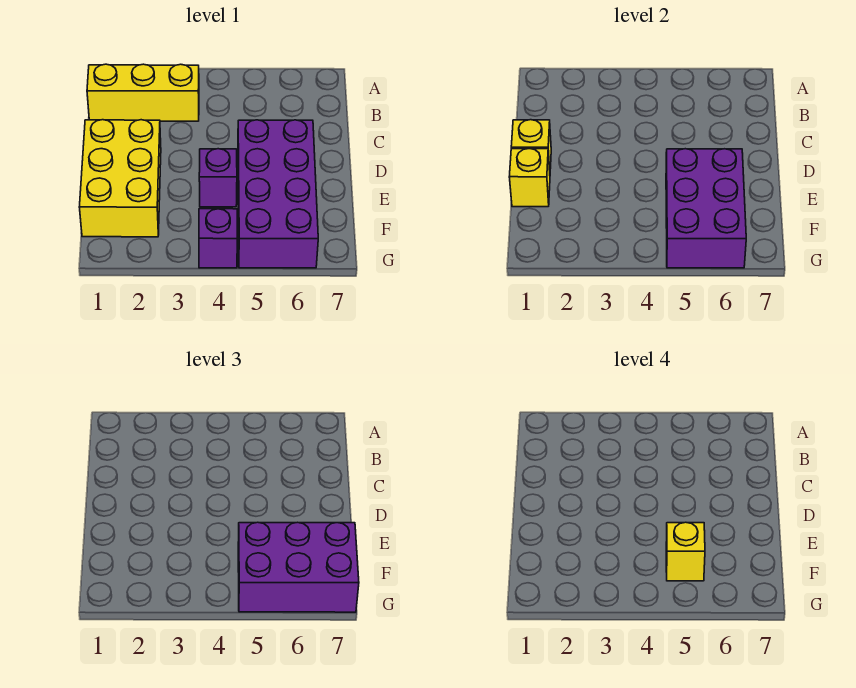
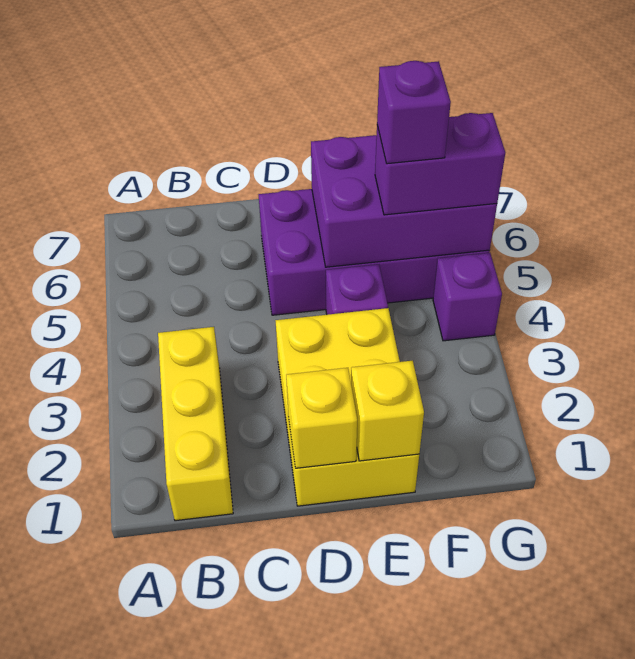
yellow brick D1:F2 level 1 -> yellow brick D1:E3 level 1
purple brick F5:G7 level 3 -> purple brick F5:G5 level 3
yellow brick F5 level 4 -> purple brick F5 level 4

